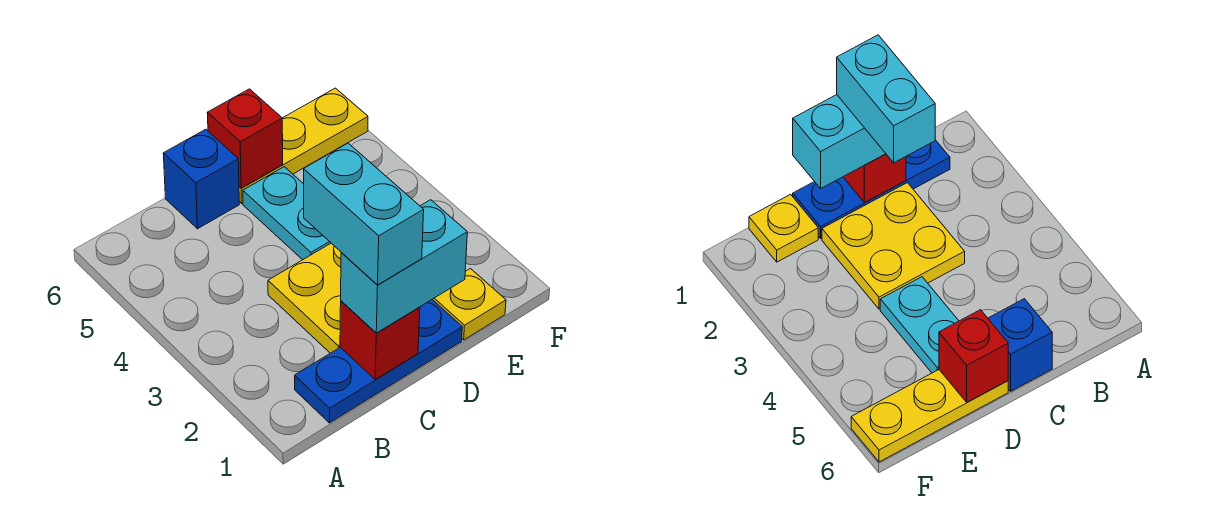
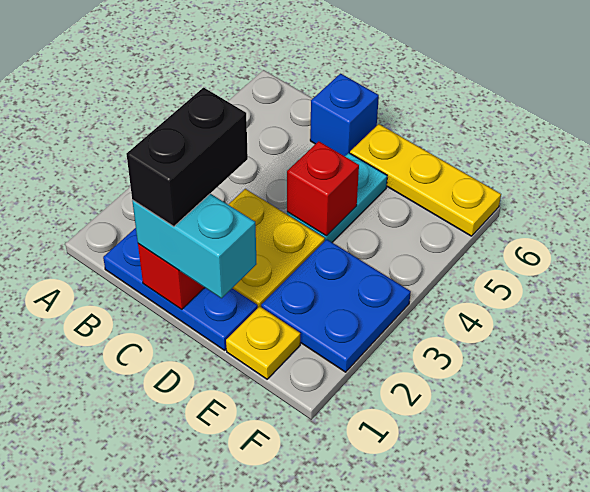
cyan brick C1:C2 level 4 -> black brick C1:C2 level 4
red brick D6 level 2 -> red brick D4 level 2
none -> blue plate E2:F3 level 1

